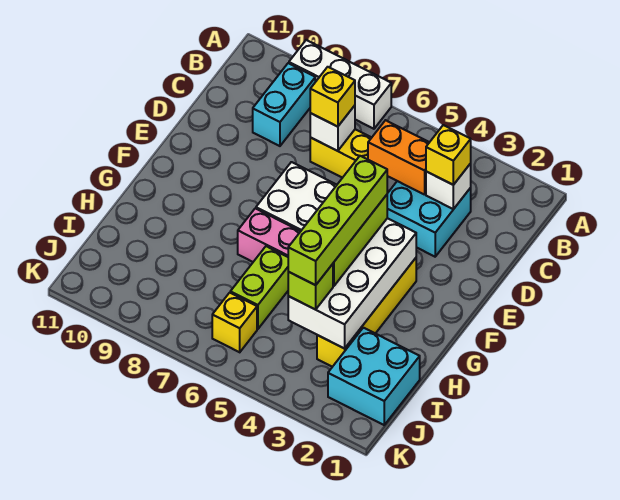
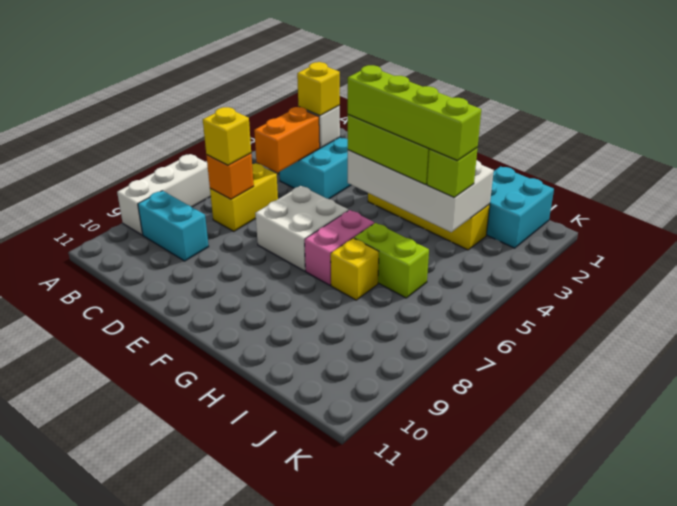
white brick C7 level 2 -> orange brick C7 level 2
yellow brick J6 level 1 -> yellow brick H7 level 1

